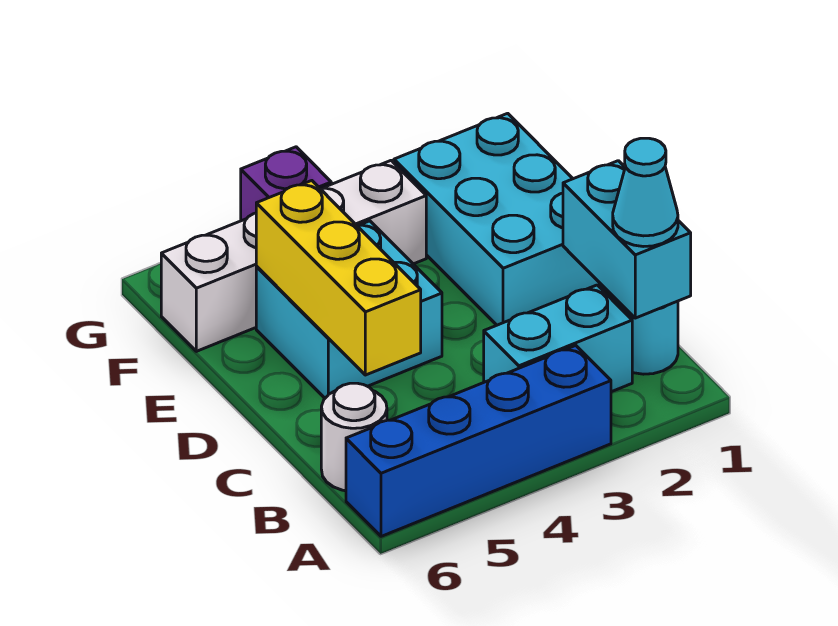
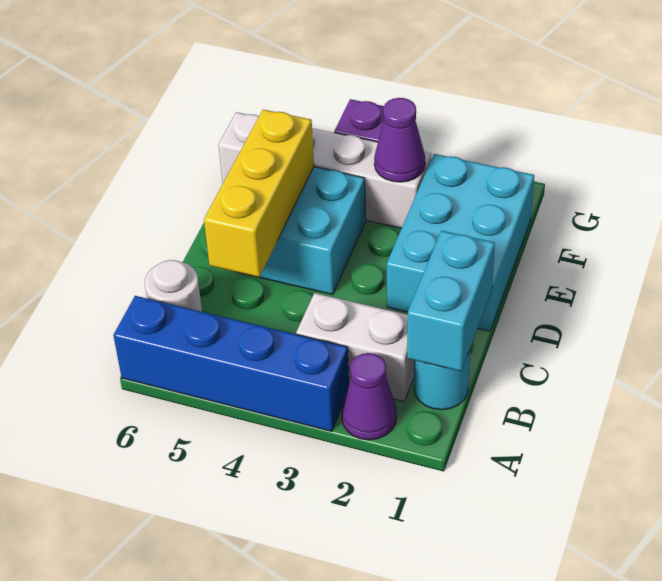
none -> purple cone A2 level 1
cyan cone B1 level 3 -> none
cyan brick B2:B3 level 1 -> white brick B2:B3 level 1
none -> purple cone F3 level 2

